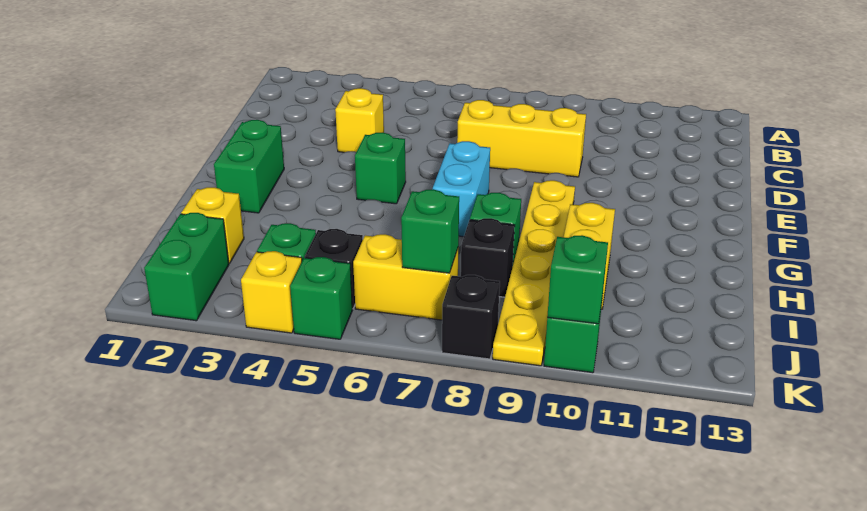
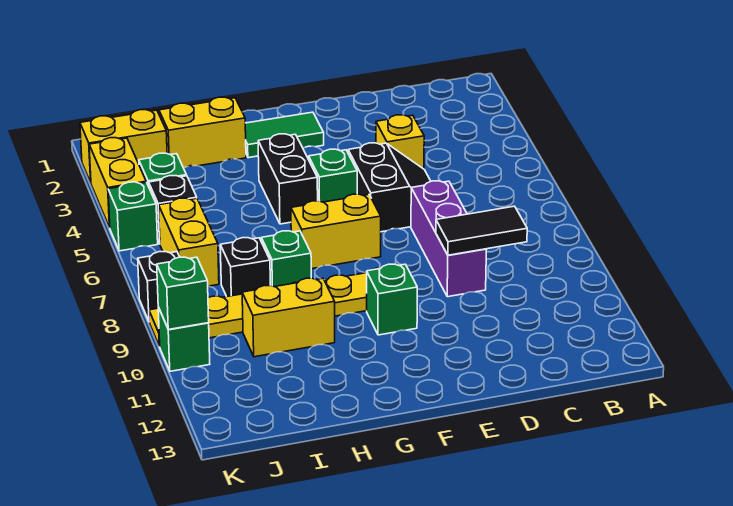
none -> black tile C9:D9 level 2
none -> black slope D5:E6 level 1 top E
yellow brick D7:D9 level 1 -> purple brick D7:D9 level 1
green brick F2:G2 level 1 -> green tile F2:G2 level 1
cyan brick F7:G7 level 1 -> yellow brick F7:G7 level 1
none -> black brick G4:G5 level 1
yellow brick I2 level 1 -> yellow brick H2:I2 level 1
green brick J2:K2 level 1 -> yellow brick J2:K2 level 1
green brick J7 level 2 -> green brick F10 level 1
yellow brick K4 level 1 -> yellow brick K3:K4 level 1

